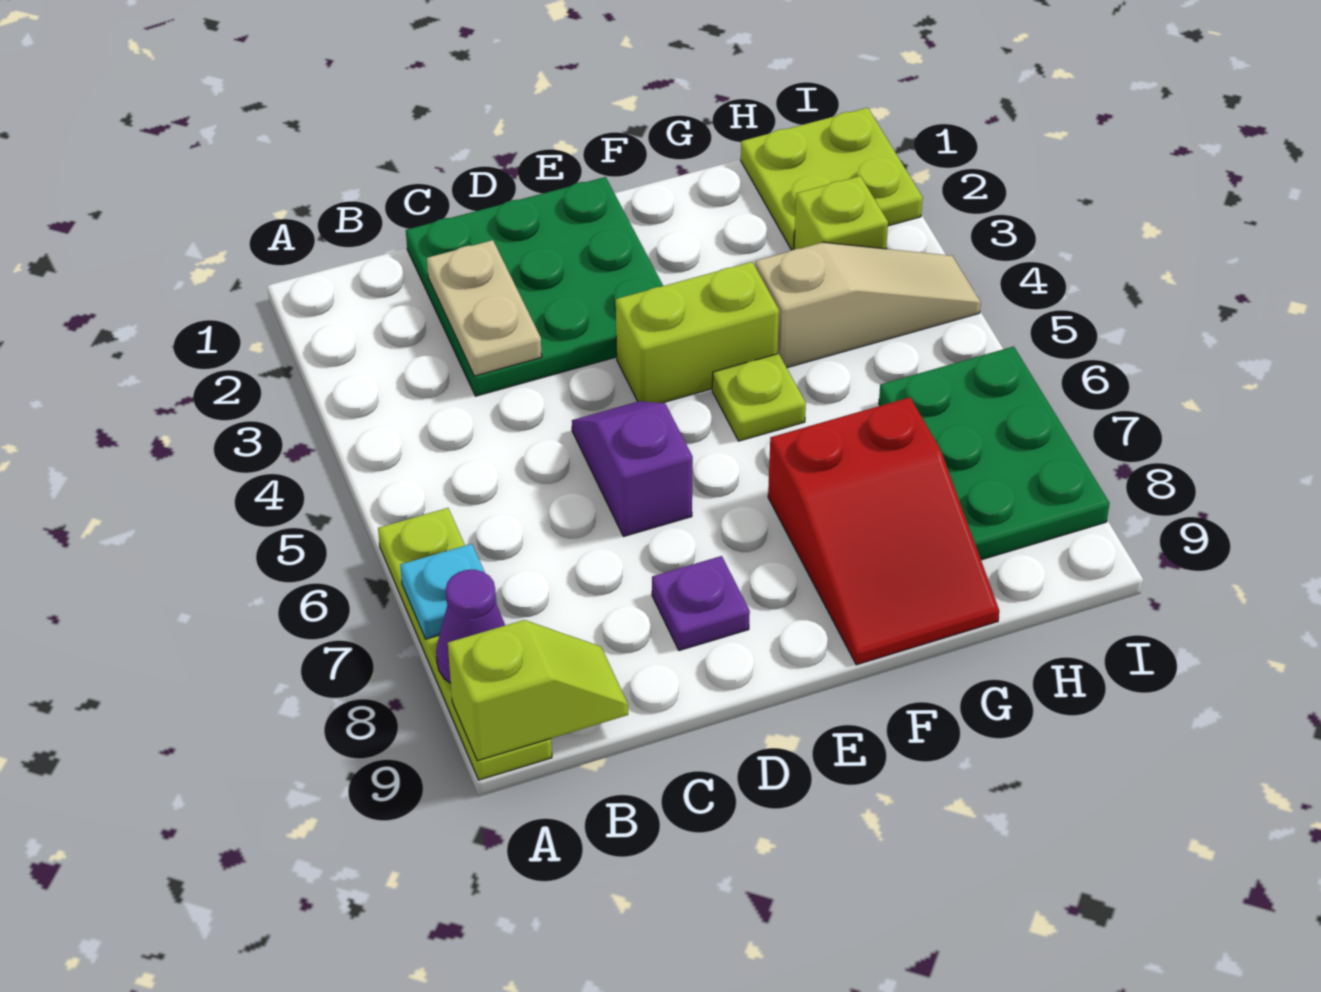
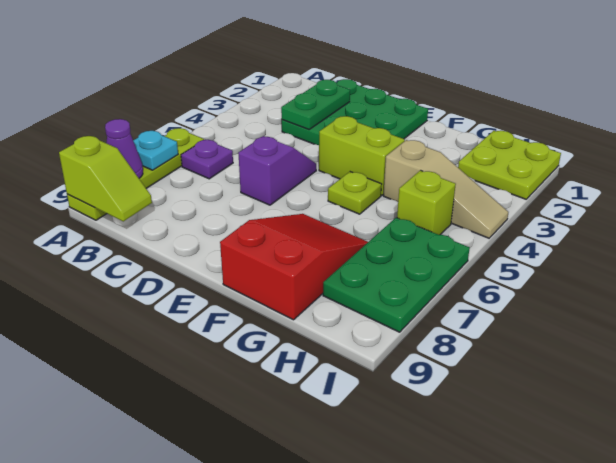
tan plate C2:C3 level 2 -> green plate C2:C3 level 2
purple plate D8 level 1 -> purple plate B6 level 1
red slope F7:G9 level 1 top 7 -> red slope F7:G9 level 1 top 9
lime brick H3 level 1 -> lime brick H5 level 1

